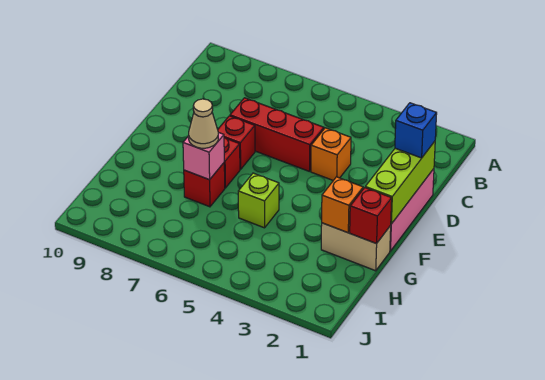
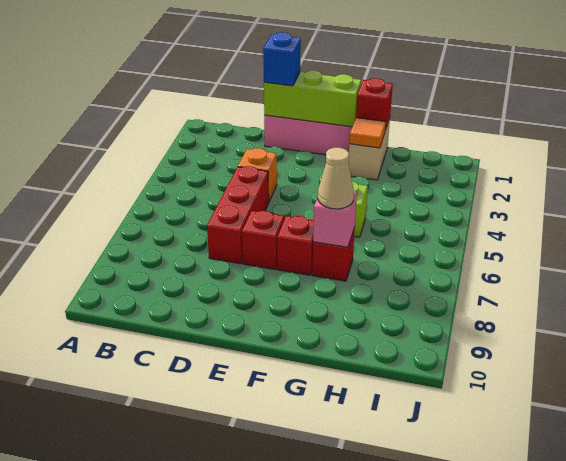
orange brick G2 level 2 -> orange tile G2 level 2

